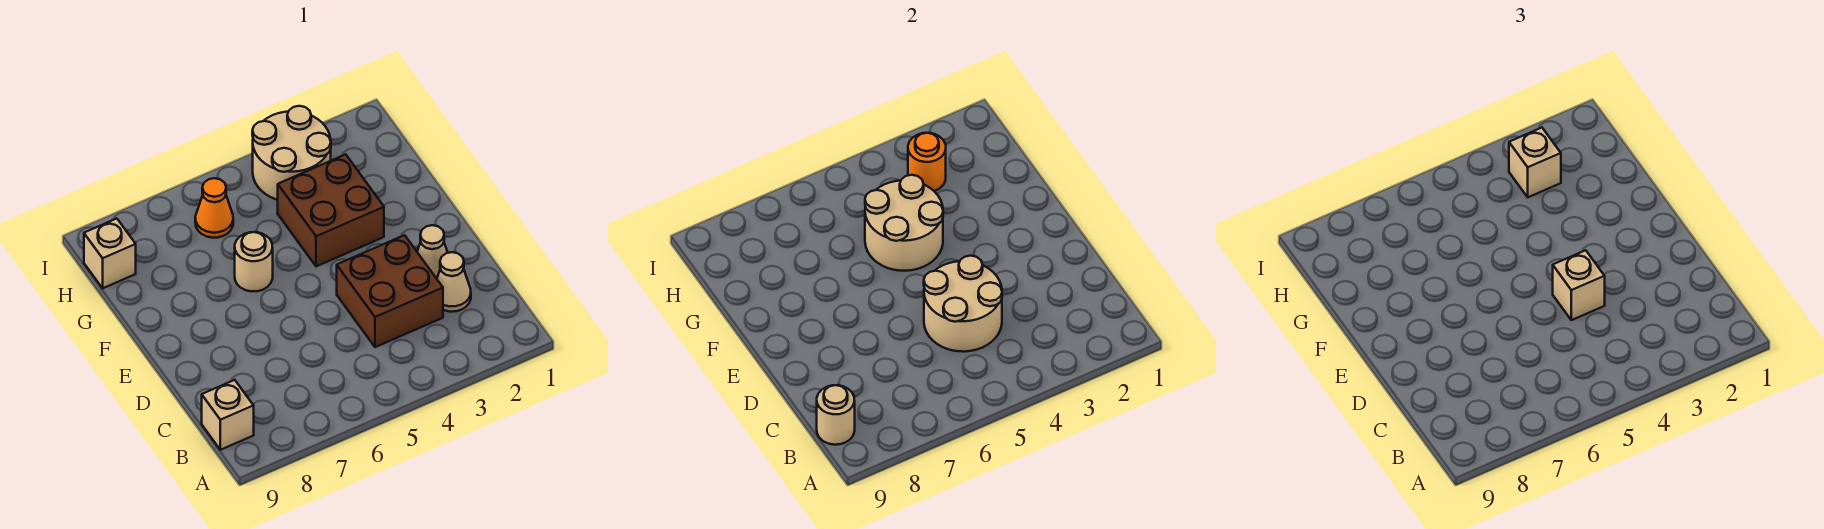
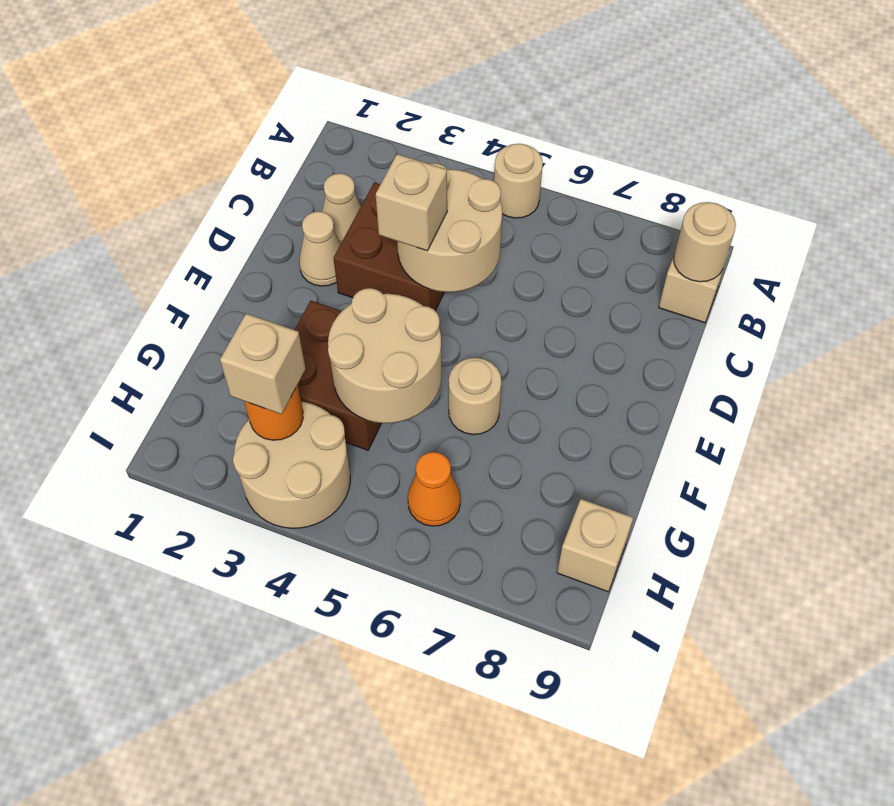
none -> tan round brick A5 level 1

